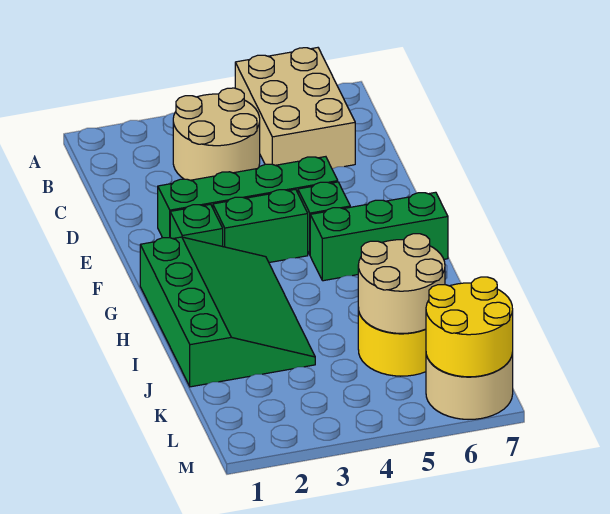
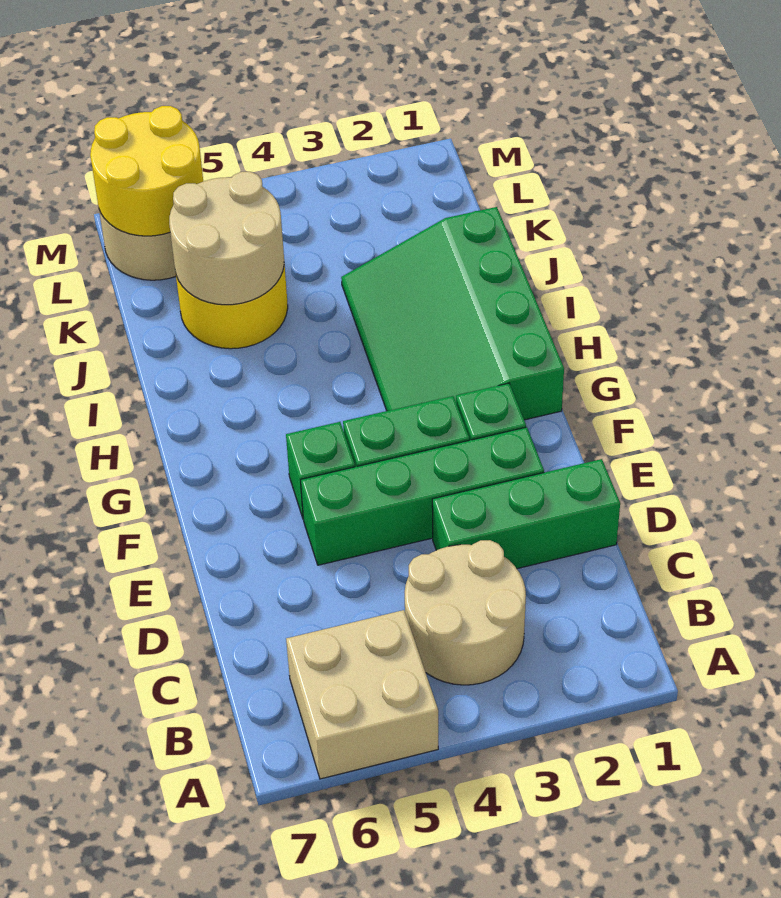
tan brick A5:C6 level 1 -> tan brick A5:B6 level 1
green brick G5:G7 level 1 -> green brick D1:D3 level 1

